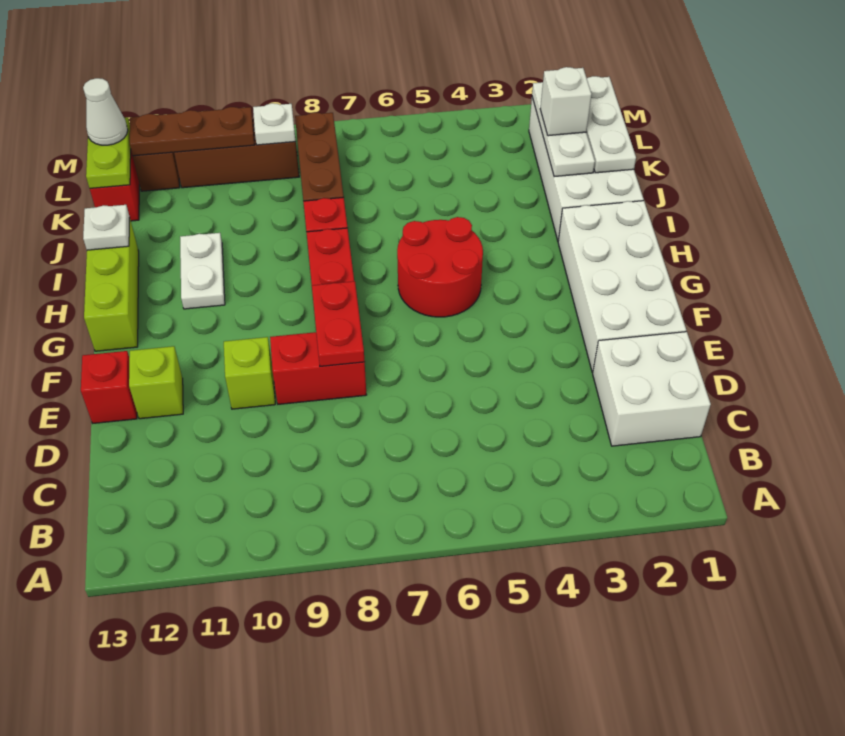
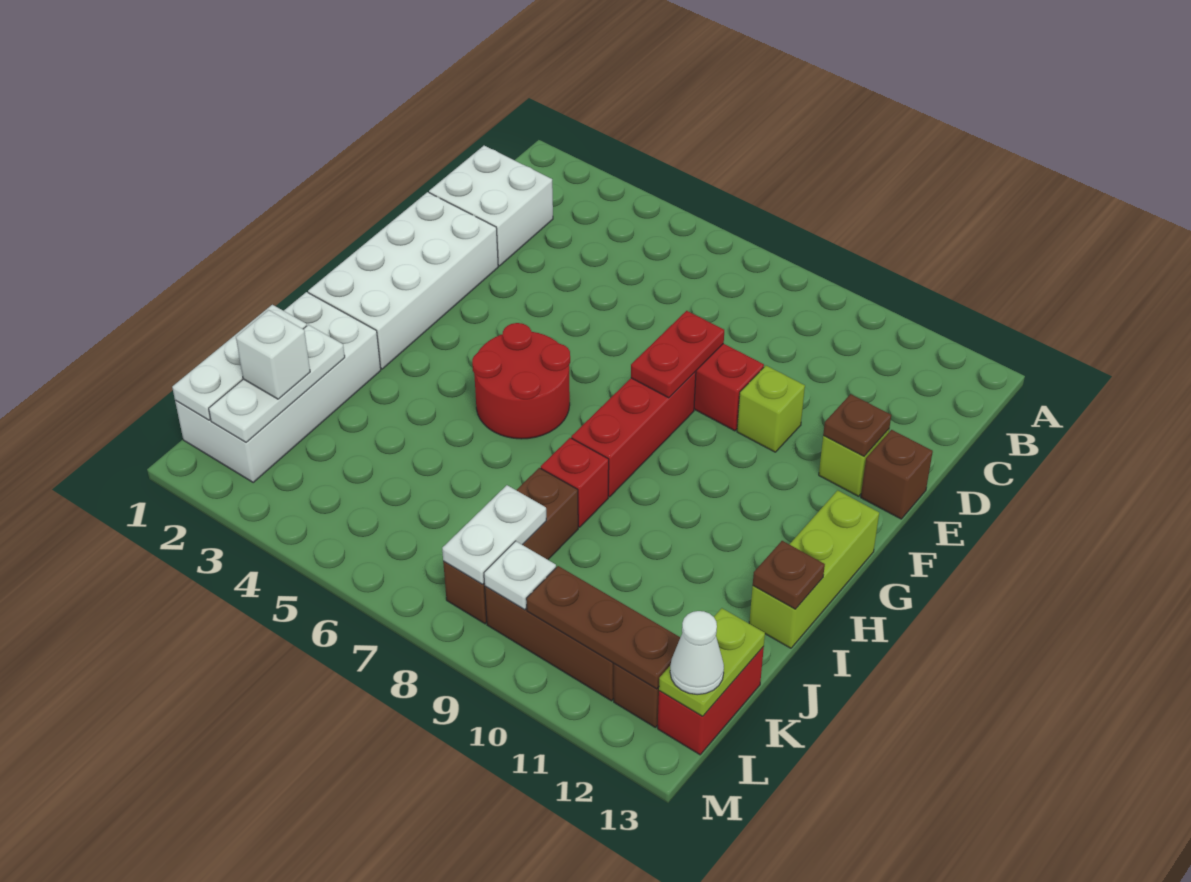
none -> brown plate E12 level 2
red brick E13 level 1 -> brown brick E13 level 1
white plate H11:I11 level 1 -> white plate K8:L8 level 2
white plate I13 level 2 -> brown plate I13 level 2

